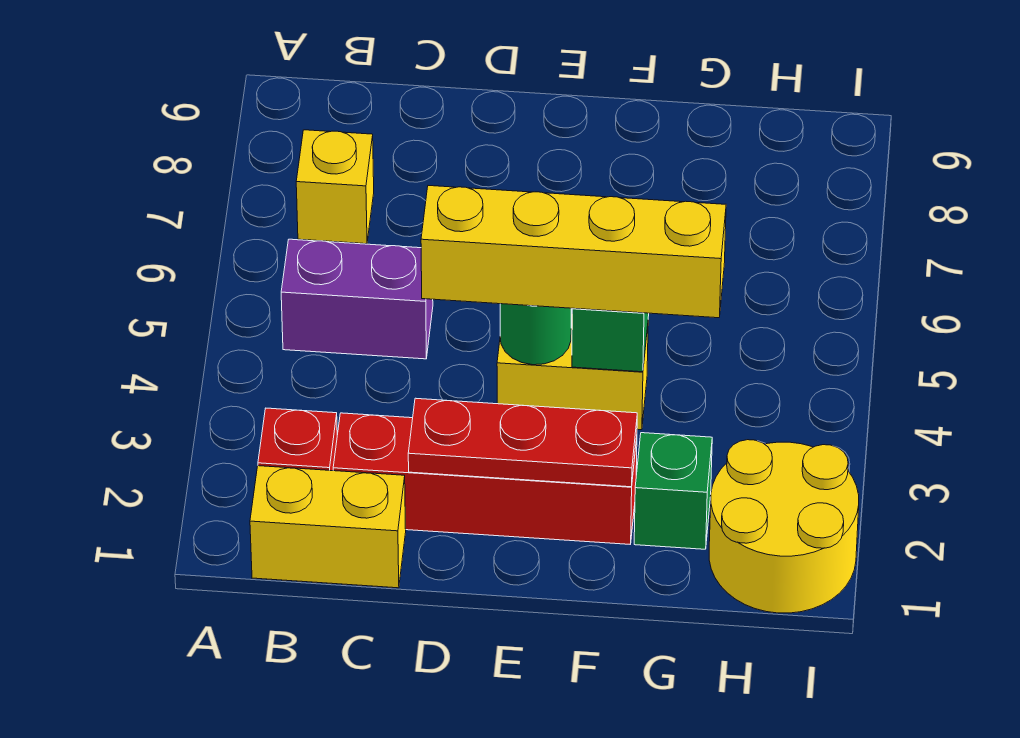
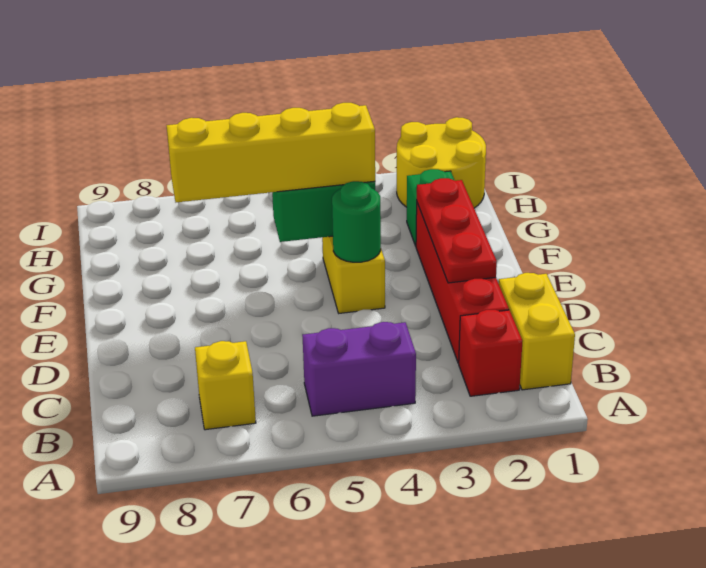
purple brick B5:C5 level 1 -> purple brick B4:B5 level 1
yellow brick D4:G4 level 3 -> yellow brick F4:F7 level 3

